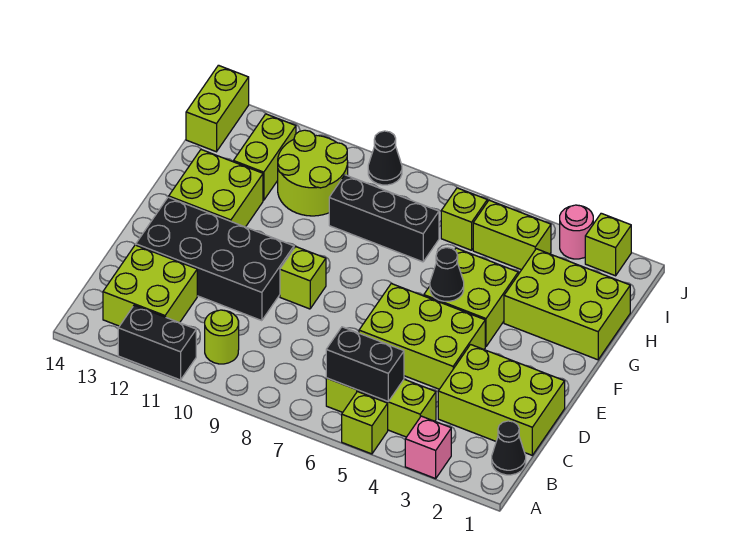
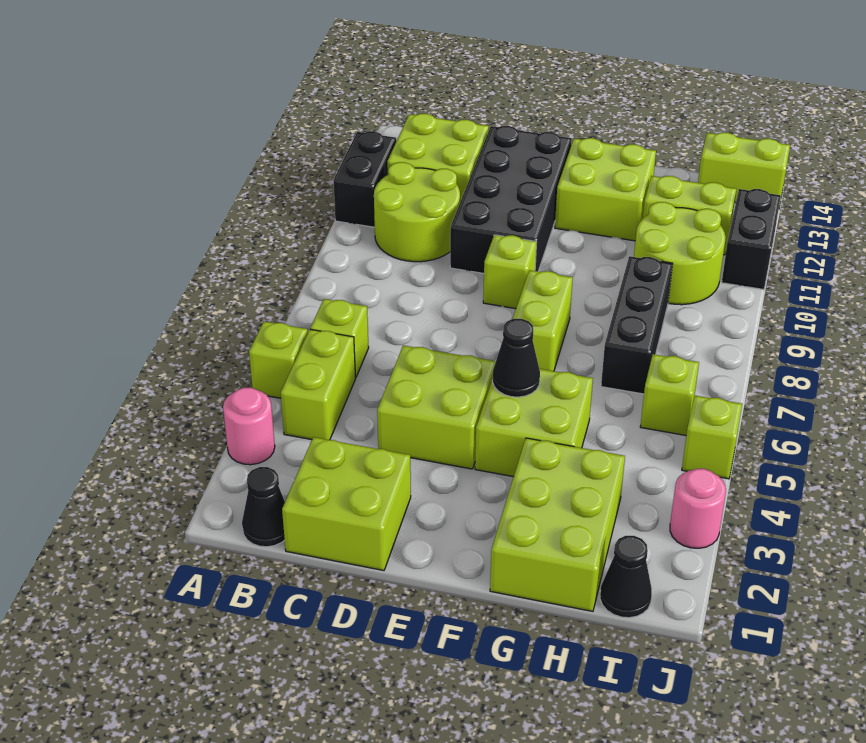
pink brick A3 level 1 -> pink round brick A3 level 1
black brick B5:B6 level 2 -> black brick J11:J12 level 1
lime round brick B10 level 1 -> lime round brick B10:C11 level 1
lime brick C1:D3 level 1 -> lime brick C1:D2 level 1
lime brick D4:E6 level 1 -> lime brick D4:E5 level 1
lime brick I4:I5 level 1 -> lime brick F7:F8 level 1
lime brick J2 level 1 -> lime brick J5 level 1
black cone J9 level 1 -> black cone I1 level 1

